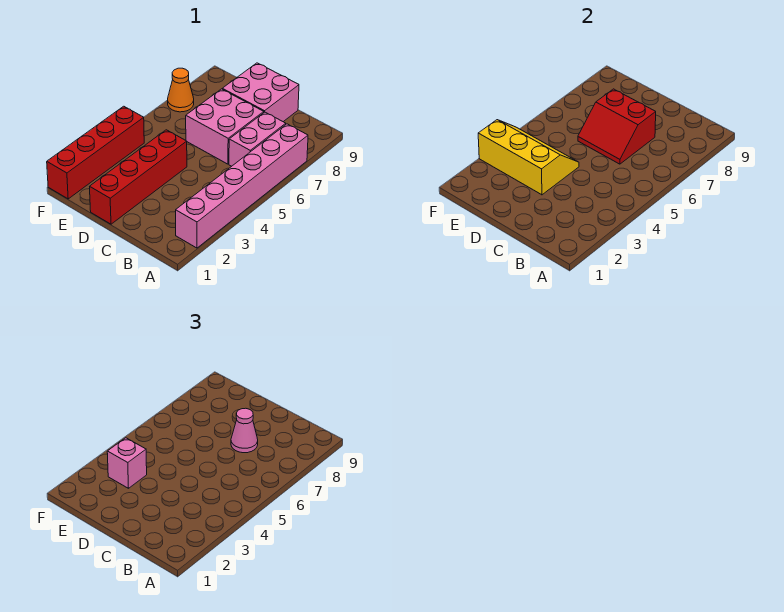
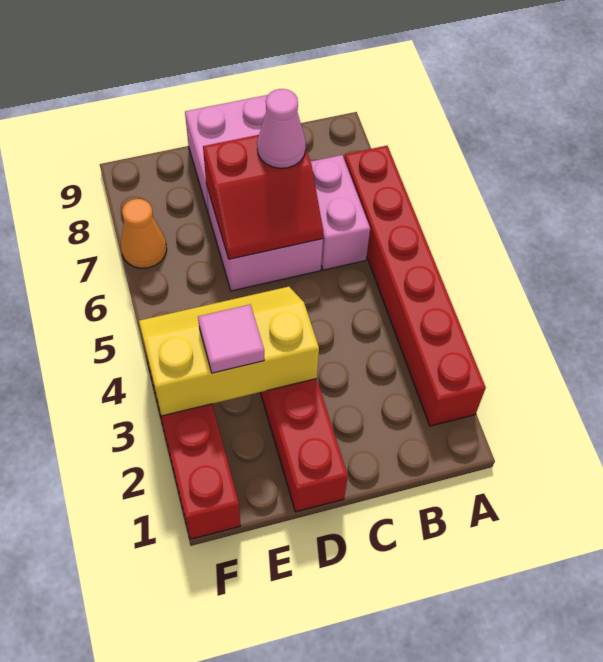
pink brick A2:A7 level 1 -> red brick A2:A7 level 1
pink brick E3 level 3 -> pink tile E3 level 3

